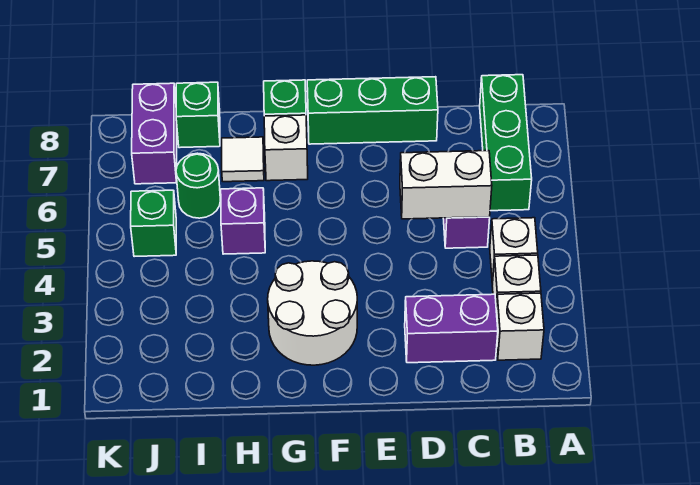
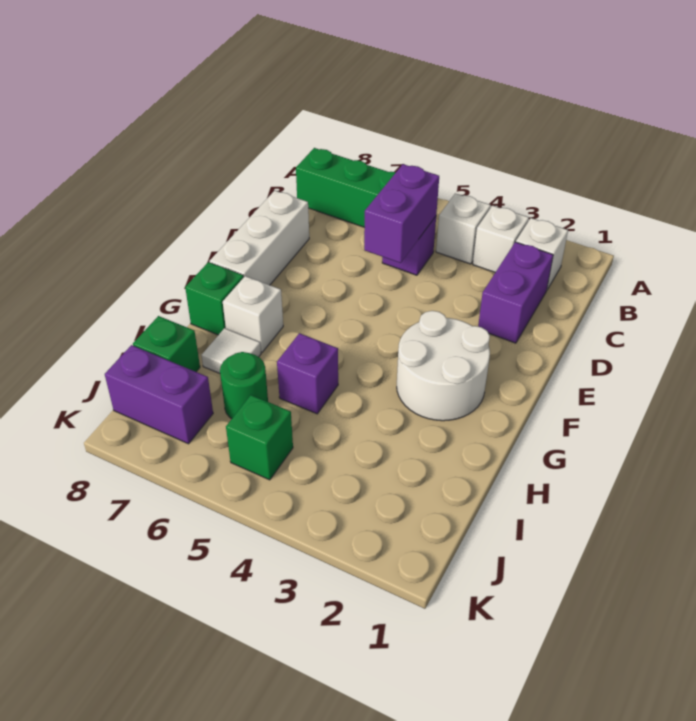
white brick C5:D5 level 2 -> purple brick C5:D5 level 2
green brick D8:F8 level 1 -> white brick D8:F8 level 1

